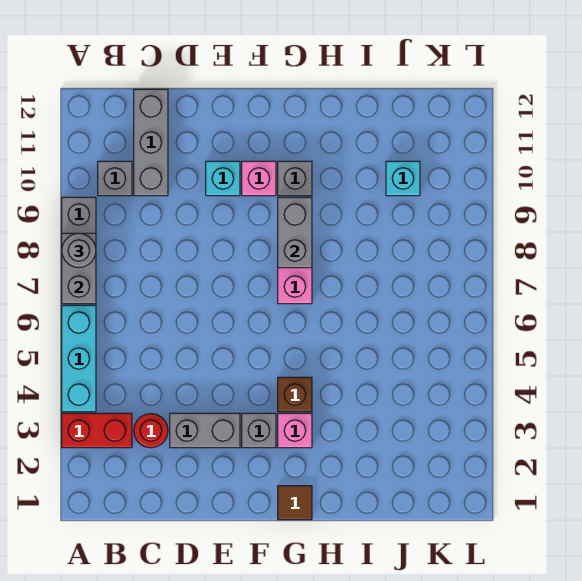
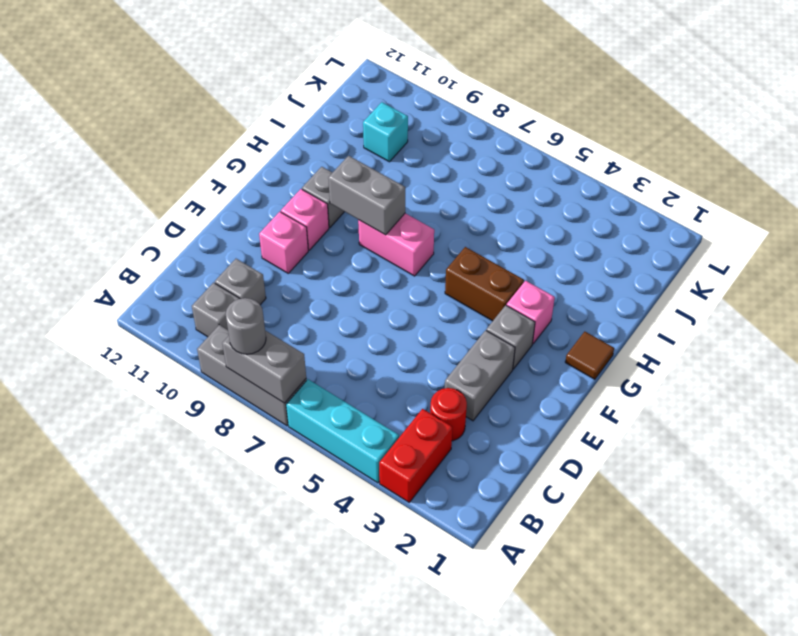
grey brick C10:C12 level 1 -> grey brick C10 level 1
cyan brick E10 level 1 -> pink brick E10 level 1
brown brick G4 level 1 -> brown brick G4:G5 level 1

